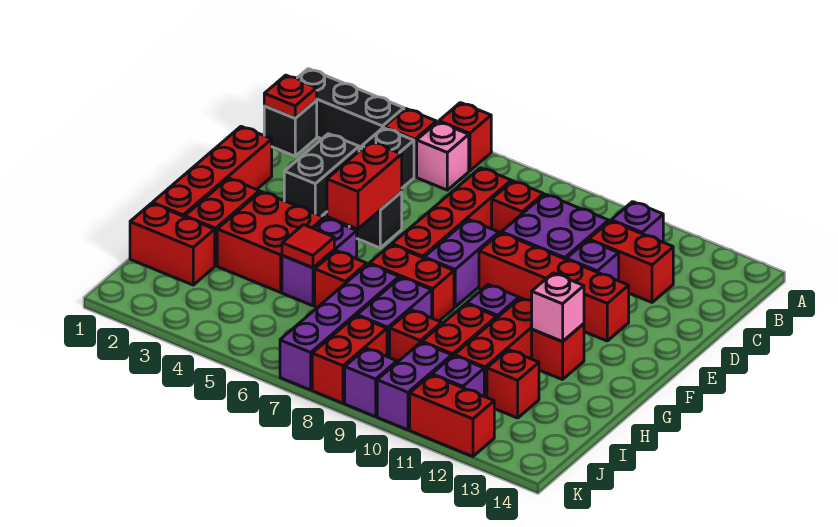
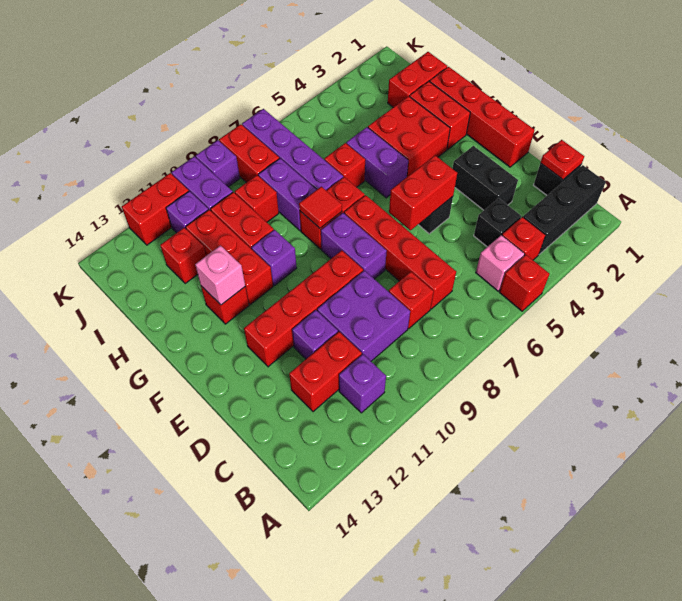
red brick E5:F5 level 2 -> red brick E5:E6 level 2
red tile H5 level 2 -> red tile G8 level 2

